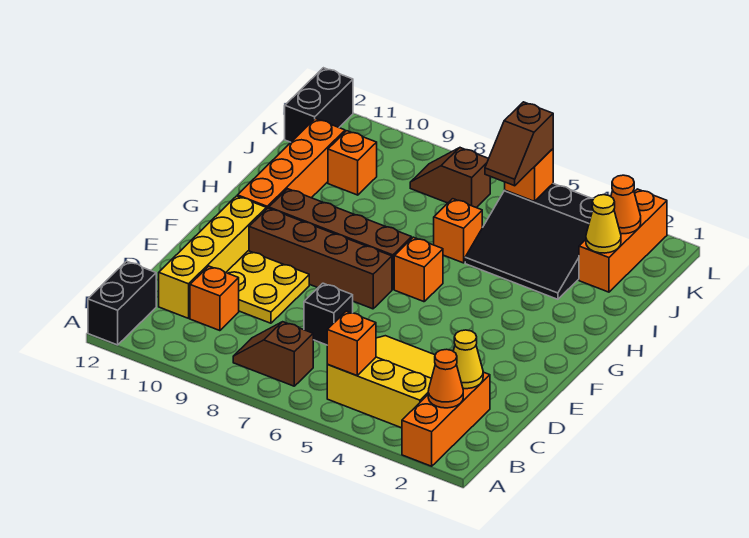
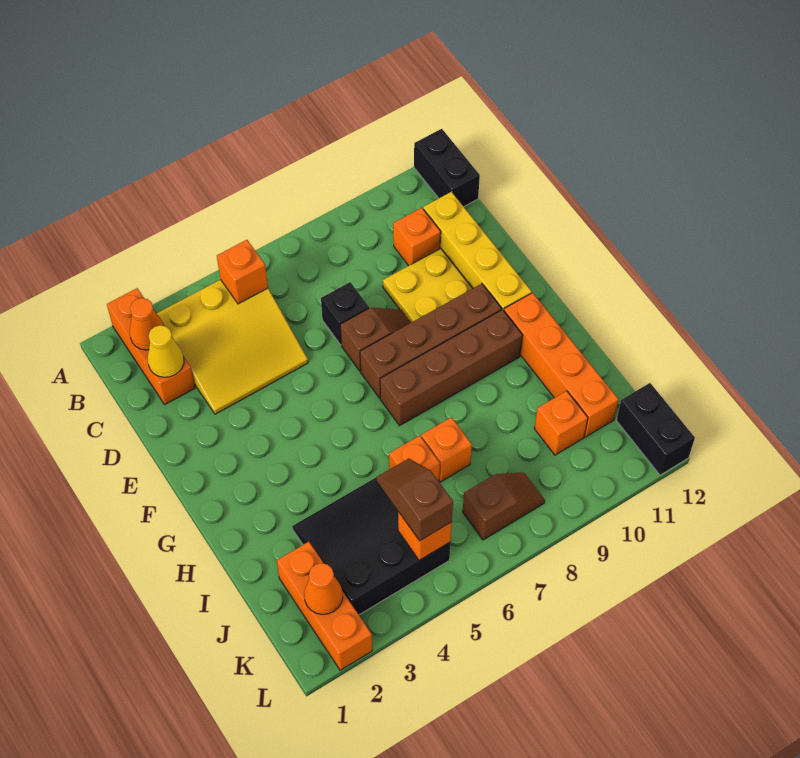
brown slope B7:B8 level 1 top 7 -> brown slope E7:E8 level 1 top 7
orange brick G6 level 1 -> orange brick I7 level 1
yellow cone J2 level 2 -> none

